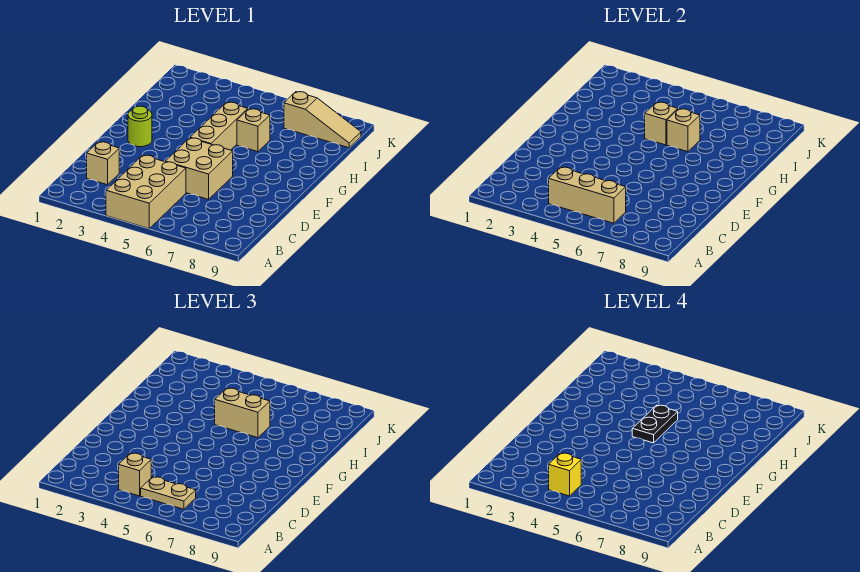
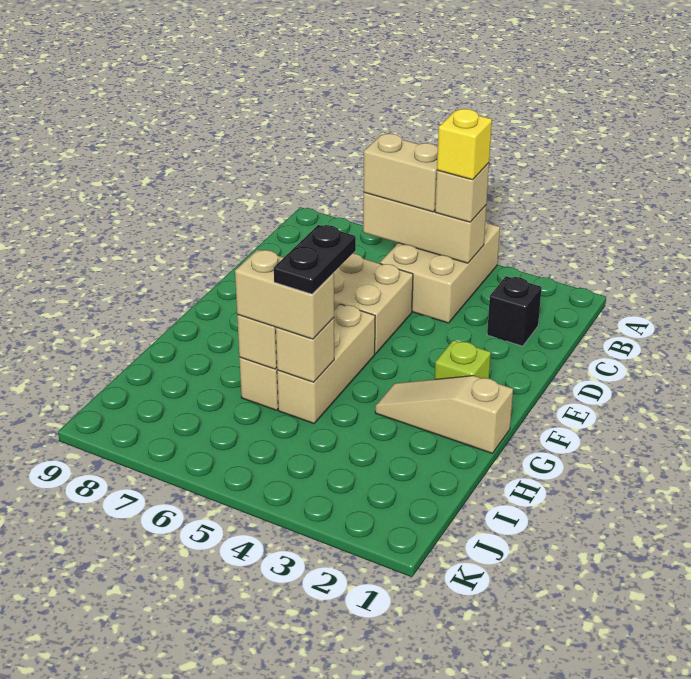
tan plate B5:B6 level 3 -> tan brick B5:B6 level 3
tan brick C2 level 1 -> black brick C2 level 1
lime round brick F2 level 1 -> lime brick F2 level 1
tan slope J7:J9 level 1 top 7 -> tan slope G1:G3 level 1 top 1

